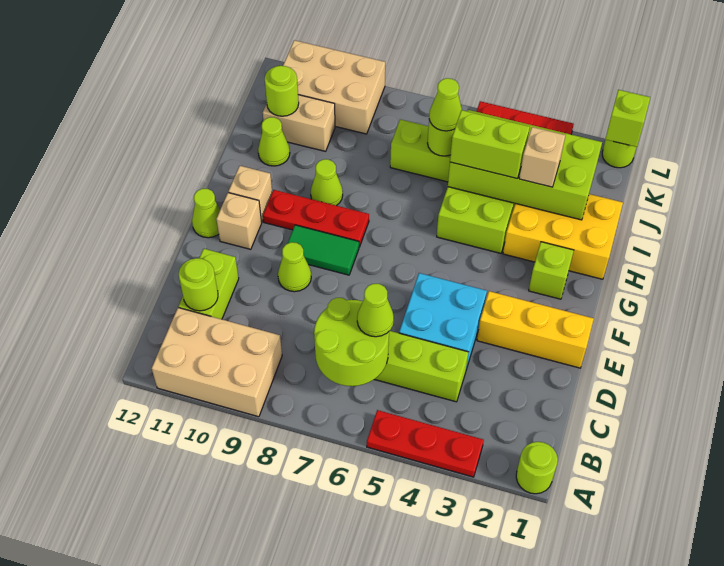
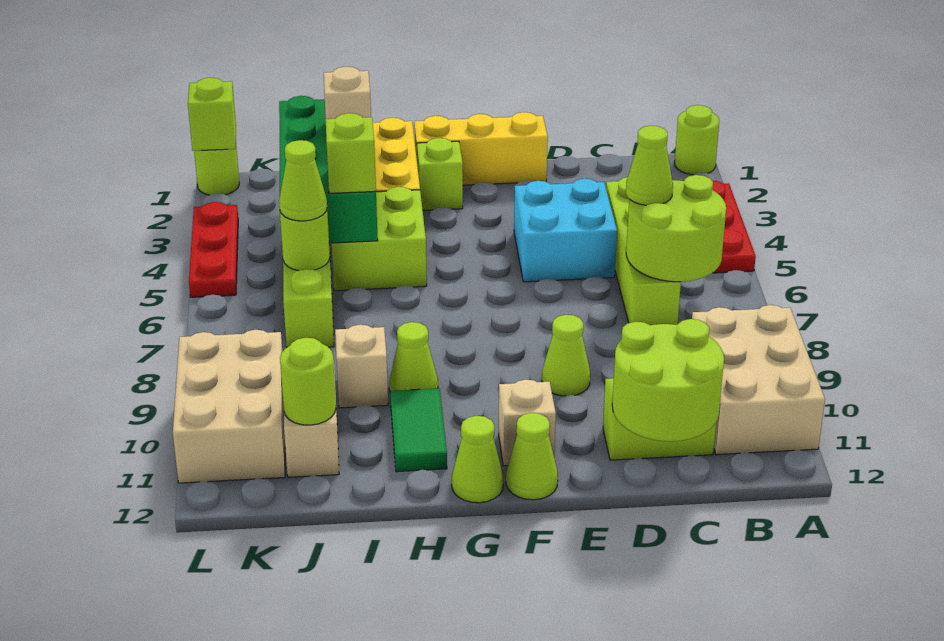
lime round brick C11 level 2 -> lime round brick C11:D12 level 2
yellow brick E1:E3 level 1 -> yellow brick E1:G1 level 1
green tile F8:F9 level 1 -> green tile H10:H11 level 1
red plate G8:G10 level 1 -> none
tan brick G11 level 1 -> tan brick I9 level 1
lime brick I2:J5 level 2 -> green brick I2:J5 level 2
lime brick I4:I5 level 3 -> lime brick I5 level 3
lime cone I11 level 1 -> lime cone G12 level 1

